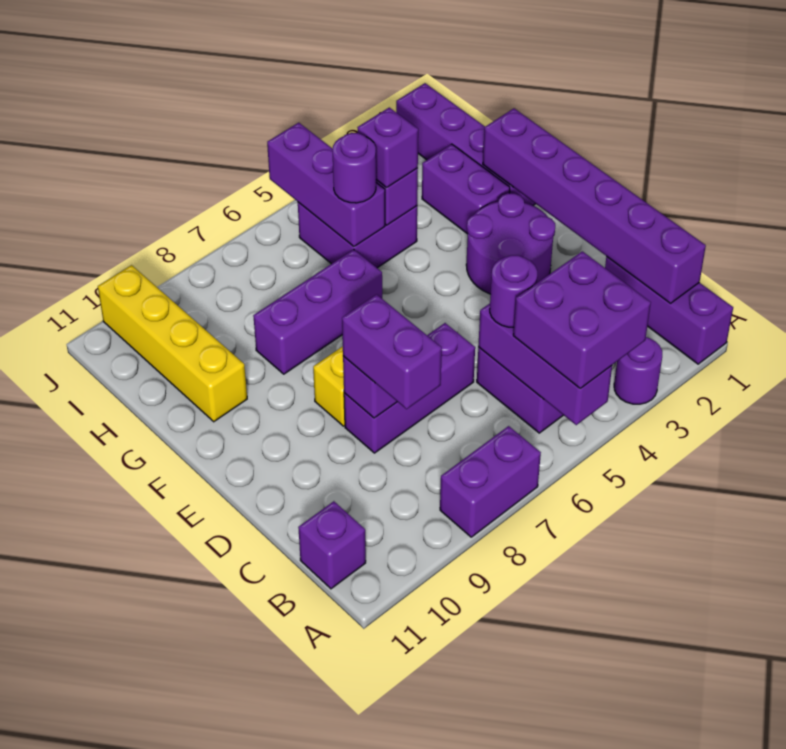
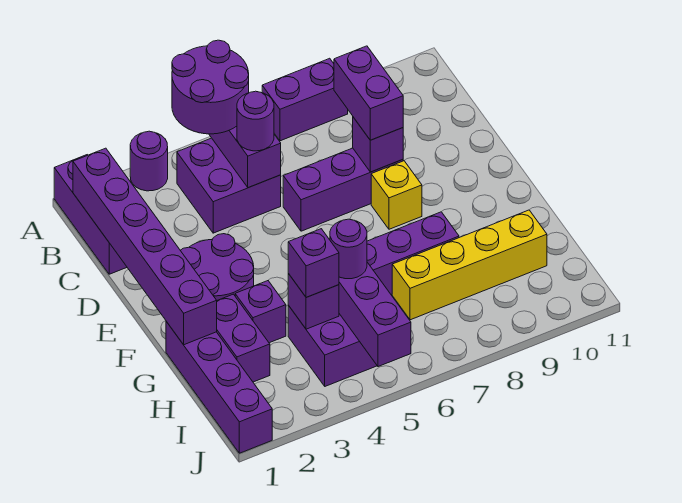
purple brick A4:B5 level 3 -> purple round brick A4:B5 level 3
purple brick B11 level 1 -> purple brick G3 level 1
yellow brick G10:J10 level 1 -> yellow brick H7:H10 level 1

